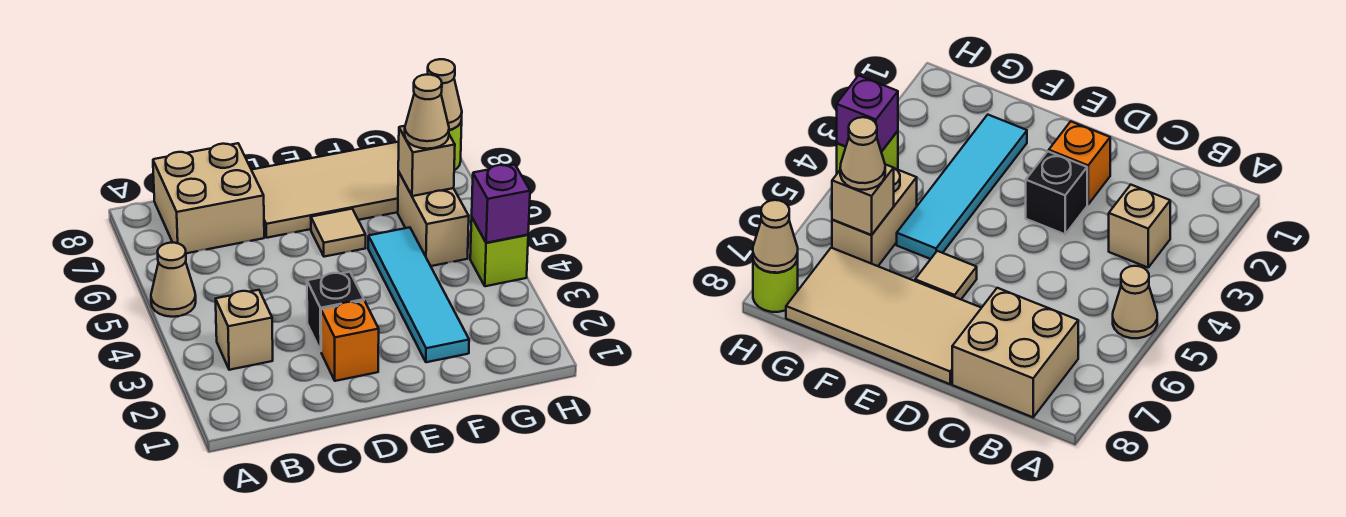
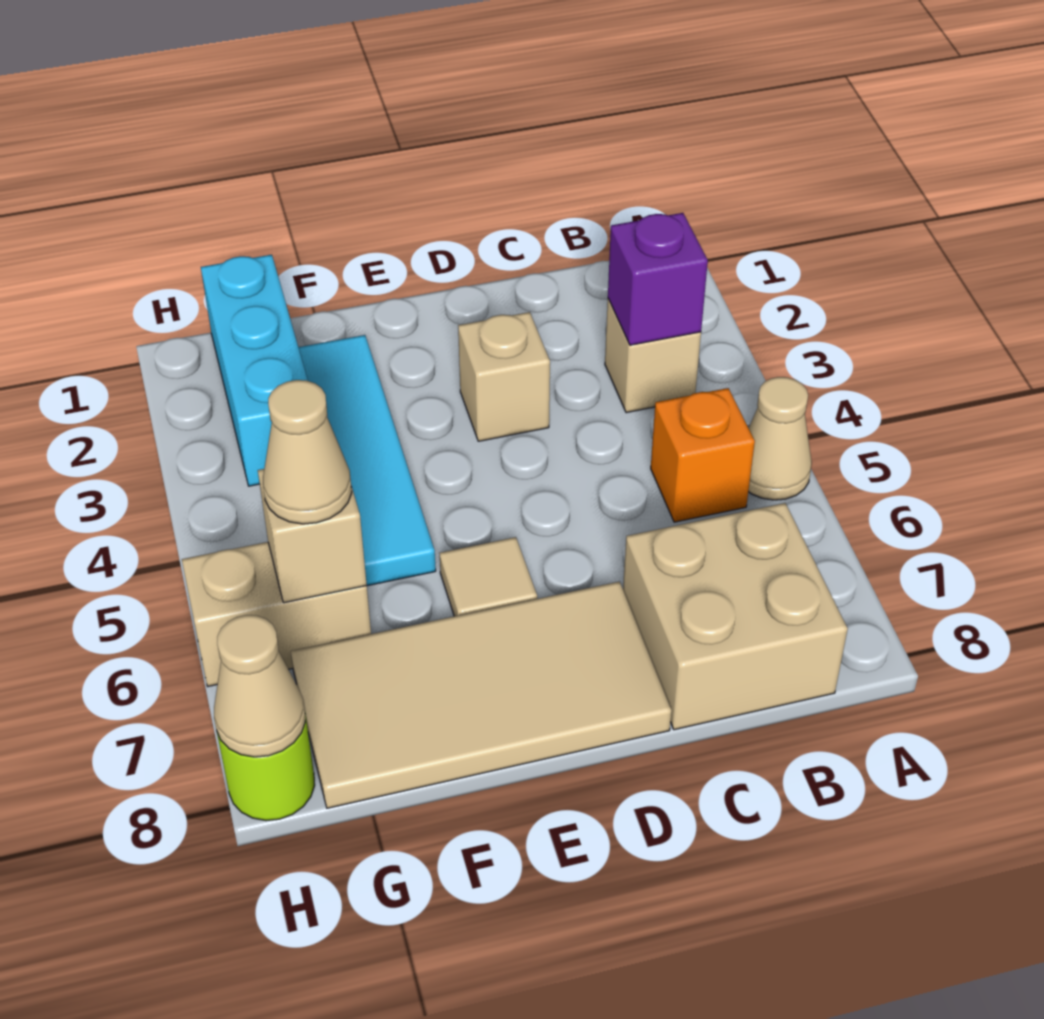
orange brick D2 level 1 -> orange brick B5 level 1
black brick D3 level 1 -> tan brick D3 level 1
none -> cyan brick G1:G3 level 1
tan brick G5:G6 level 1 -> tan brick G6:H6 level 1
lime brick H4 level 1 -> none
purple brick H4 level 2 -> purple brick B3 level 2

